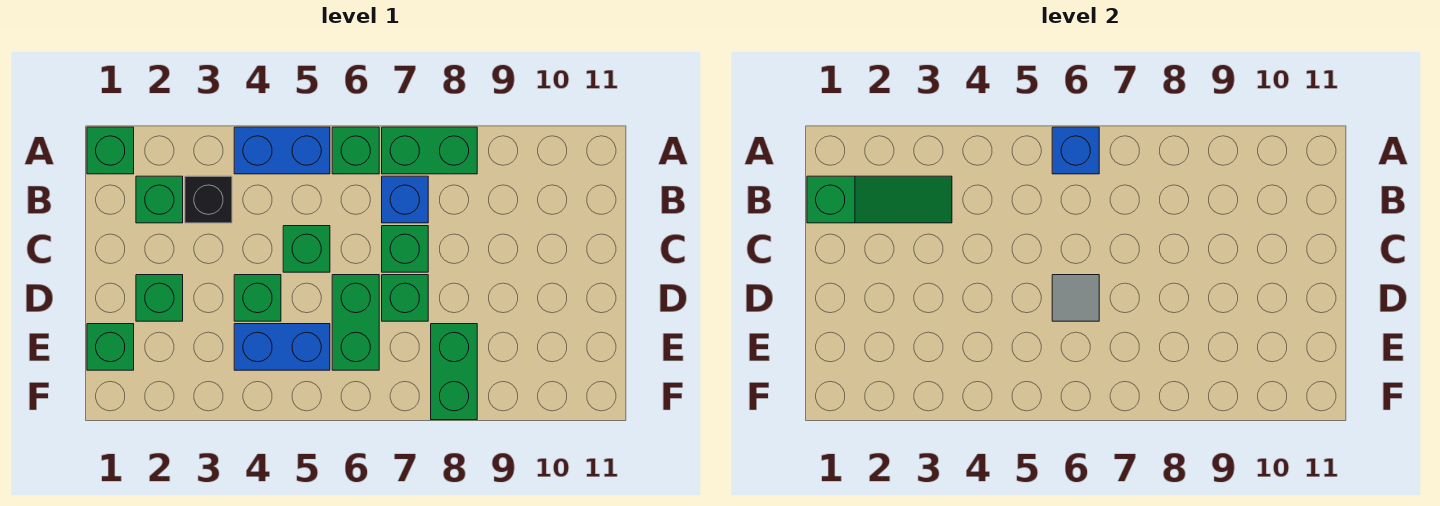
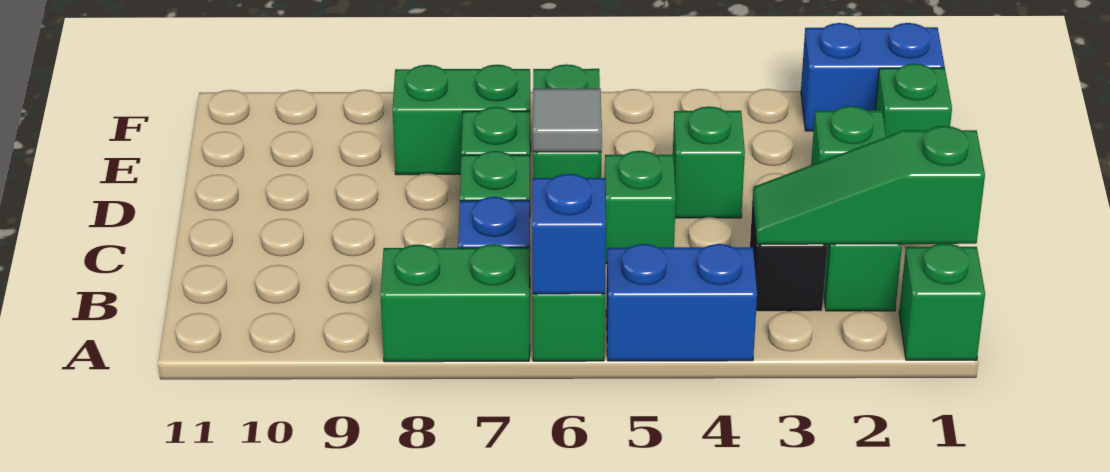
blue brick E4:E5 level 1 -> blue brick F1:F2 level 1
green brick E8:F8 level 1 -> green brick E7:E8 level 1

